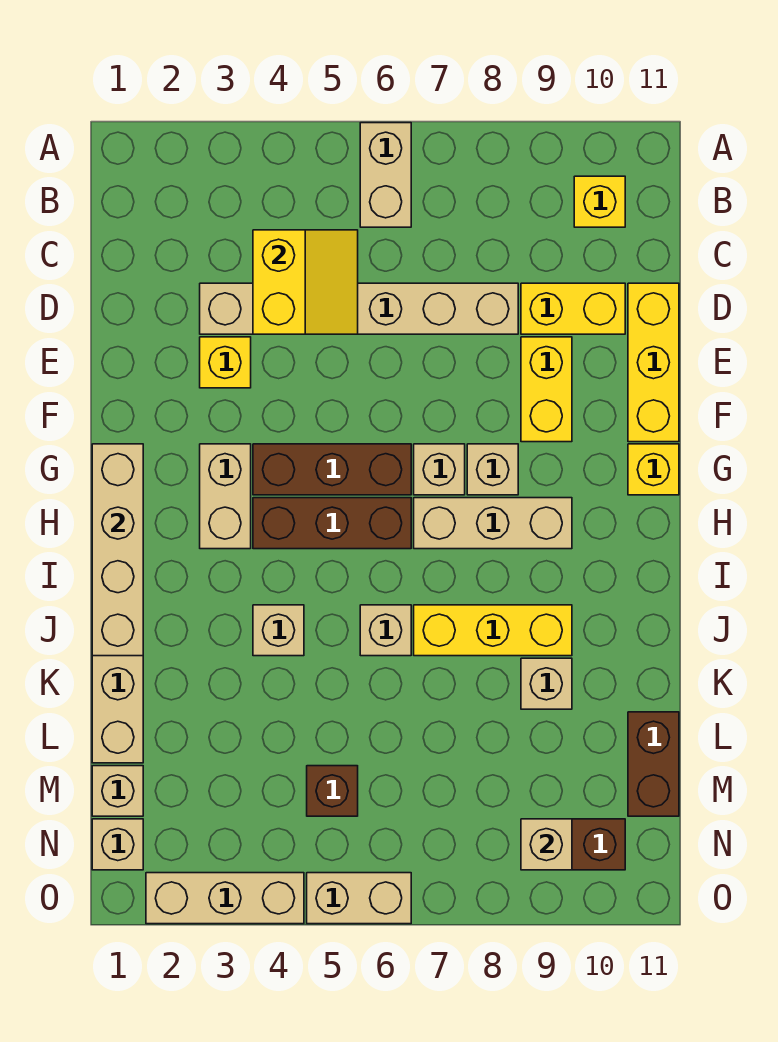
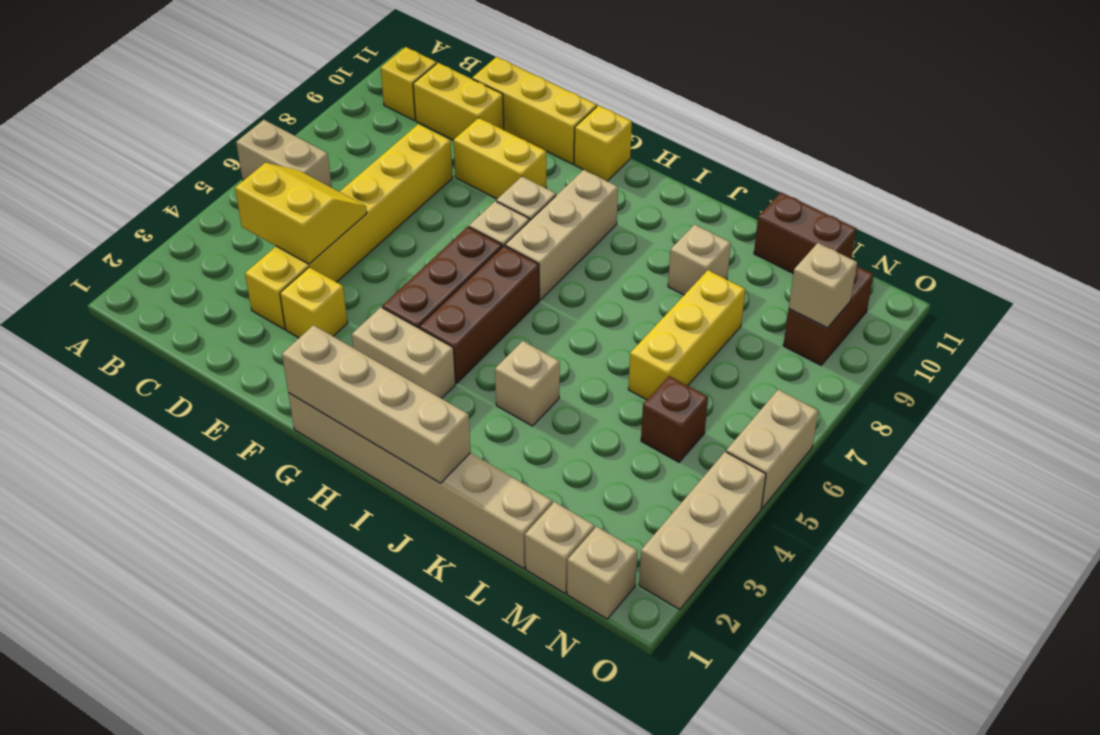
tan brick D3:D8 level 1 -> yellow brick D3:D8 level 1
yellow brick D9:D10 level 1 -> yellow brick C10:D10 level 1
tan brick J6 level 1 -> none
yellow brick J7:J9 level 1 -> yellow brick L6:L8 level 1

